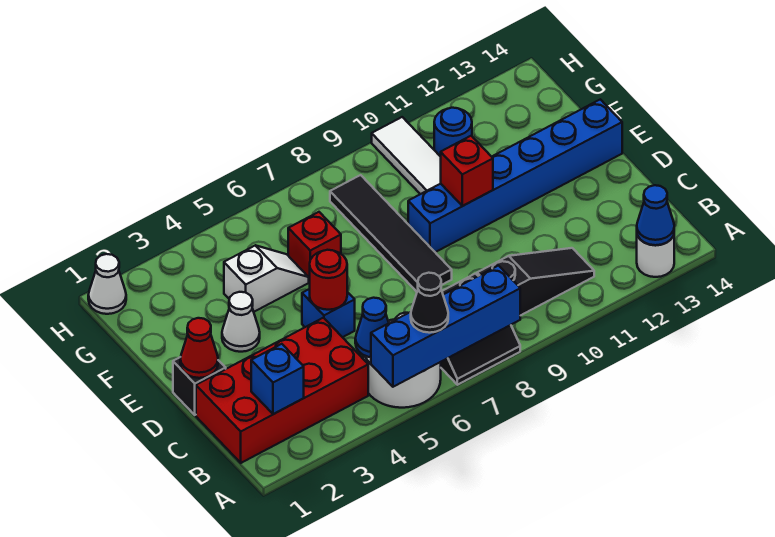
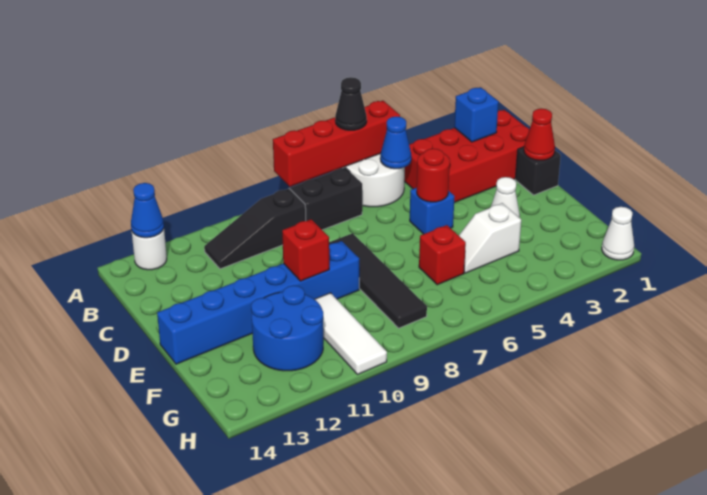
blue brick A5:A8 level 2 -> red brick A5:A8 level 2
blue round brick G11 level 1 -> blue round brick F11:G12 level 1

